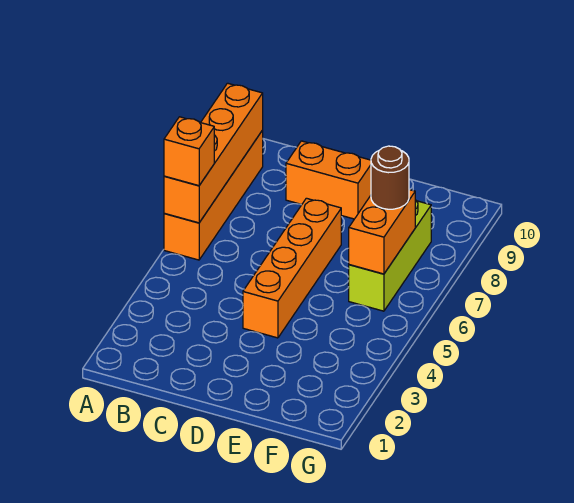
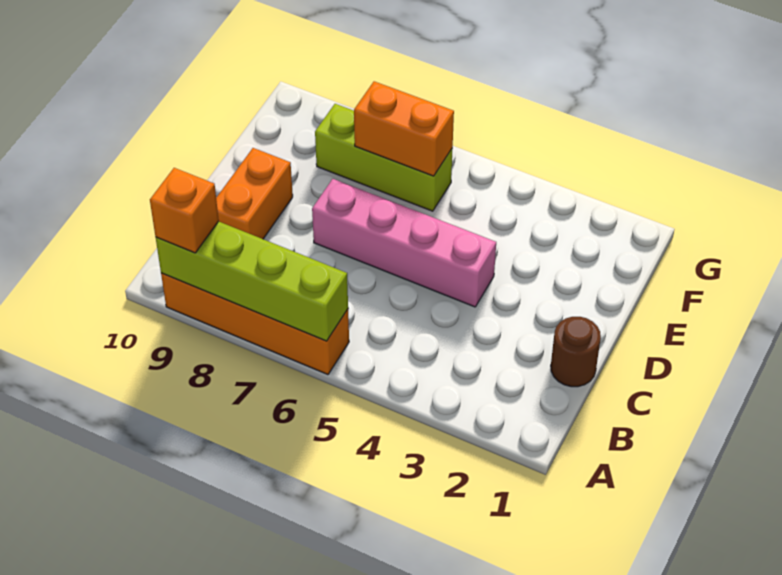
orange brick A6:A9 level 2 -> lime brick A6:A9 level 2
orange brick A6 level 3 -> orange brick A9 level 3
orange brick D4:D7 level 1 -> pink brick D4:D7 level 1
brown round brick F7 level 3 -> brown round brick C1 level 1

